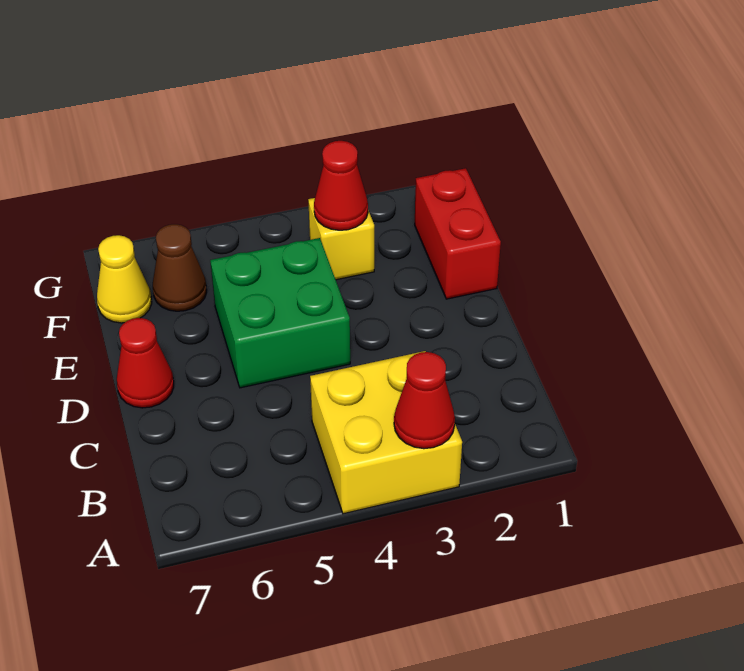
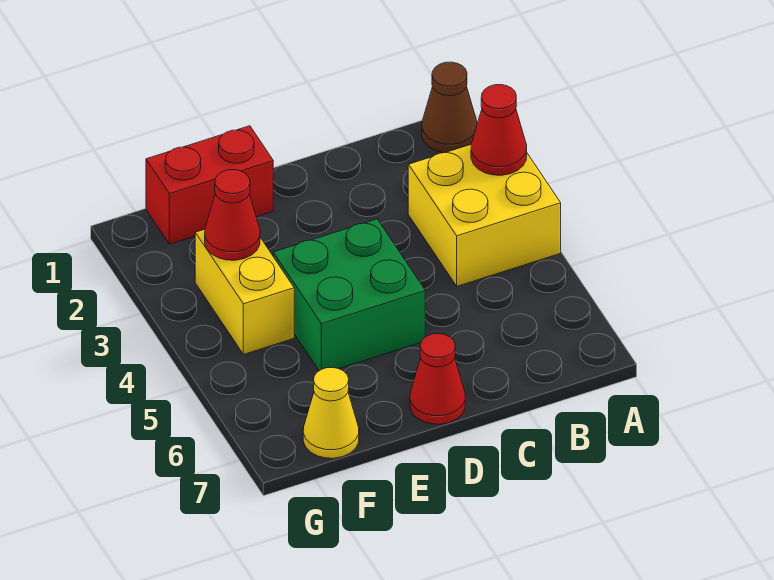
yellow brick F3 level 1 -> yellow brick F3:F4 level 1
brown cone F6 level 1 -> brown cone A1 level 1

